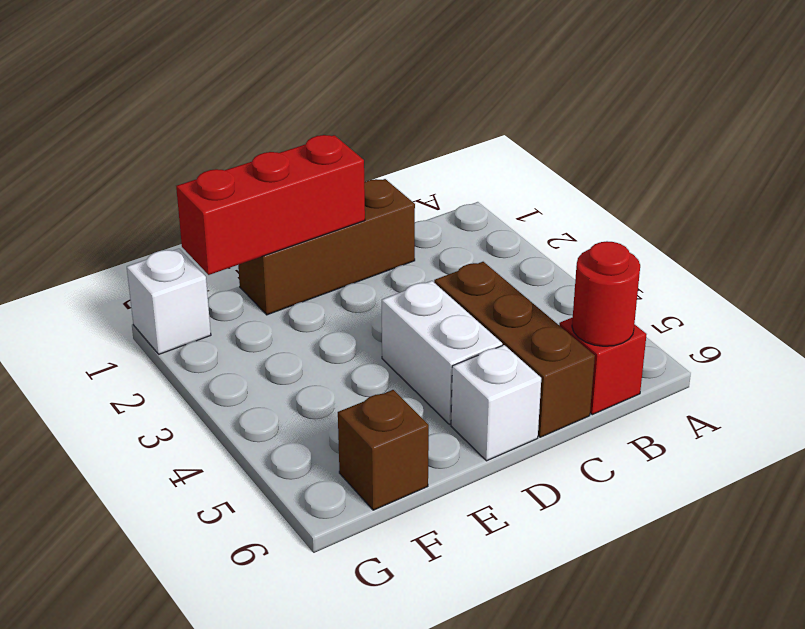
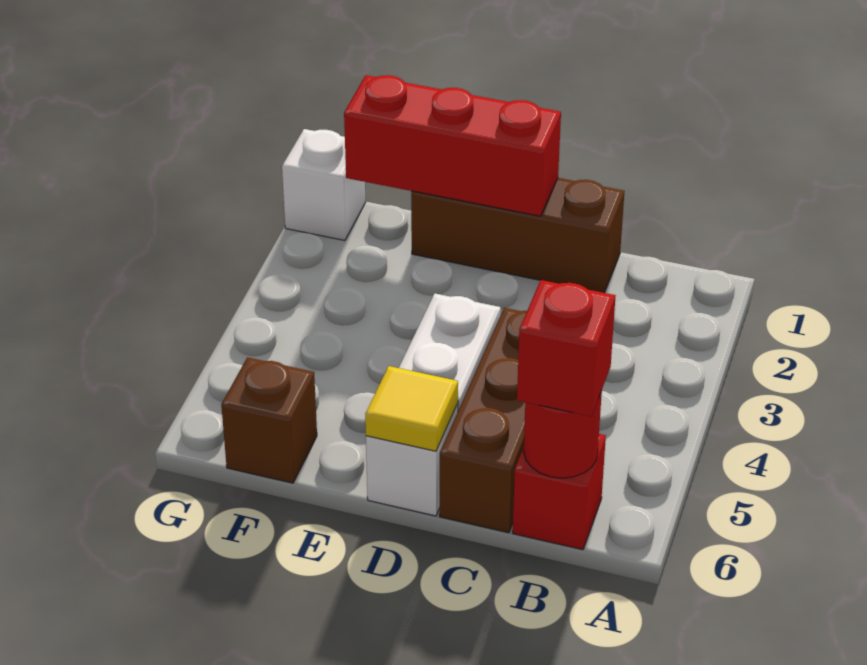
none -> red brick B6 level 3
none -> yellow tile D6 level 2

